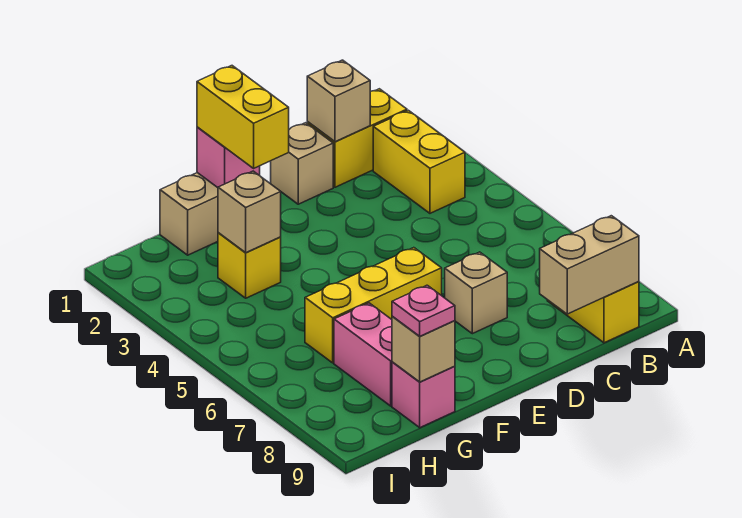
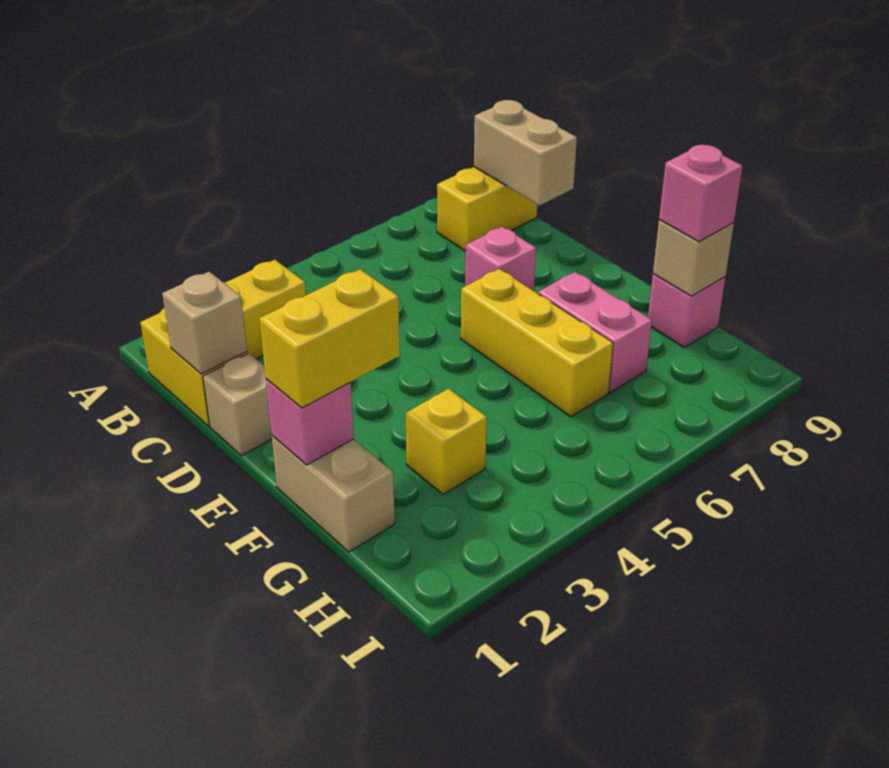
tan brick D7 level 1 -> pink brick D7 level 1
tan brick G3 level 2 -> none
pink brick G7:G8 level 1 -> pink brick F7:G7 level 1
pink plate G9 level 3 -> pink brick G9 level 3

